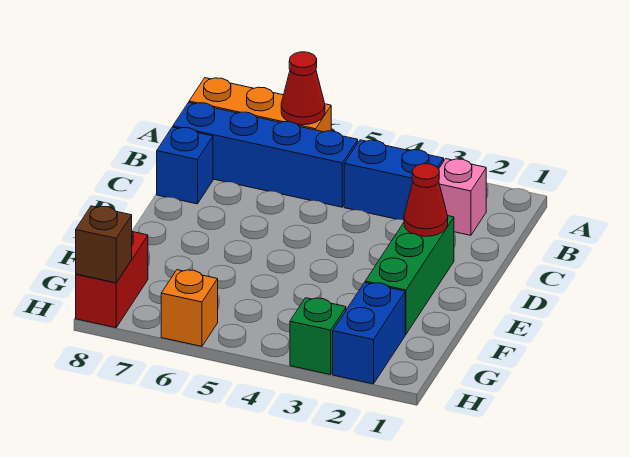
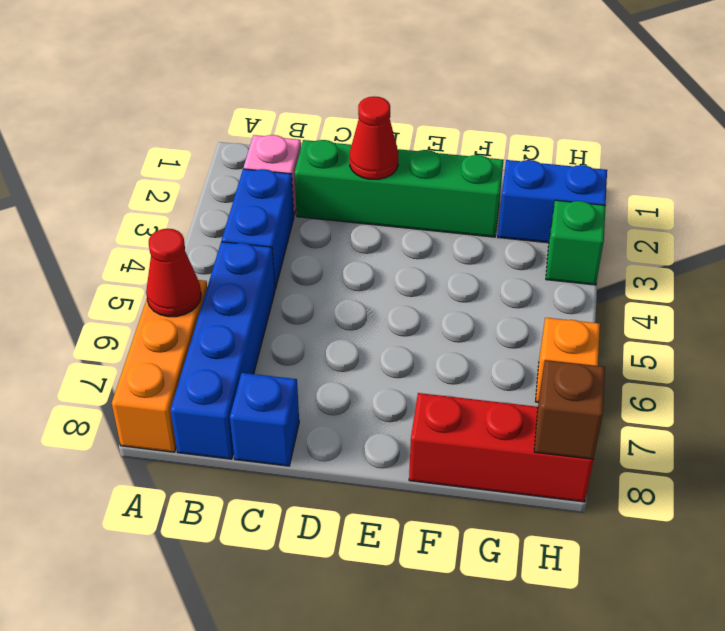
green brick D2:F2 level 1 -> green brick C2:F2 level 1
red brick G8:H8 level 1 -> red brick F8:H8 level 1

